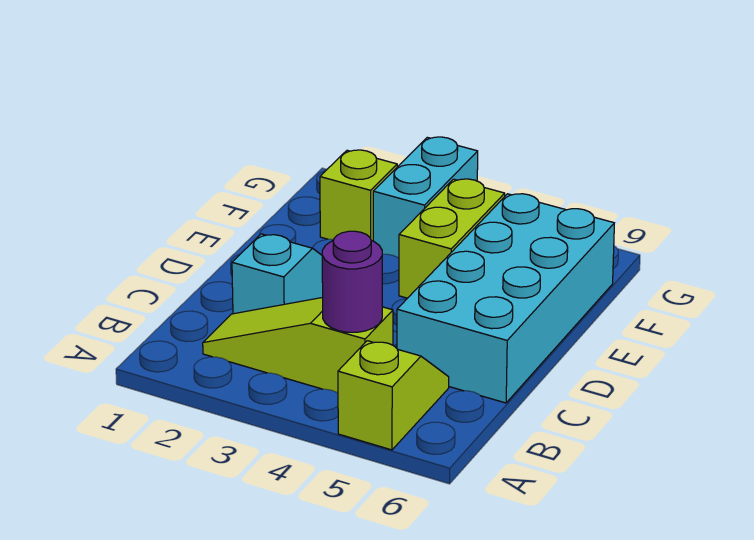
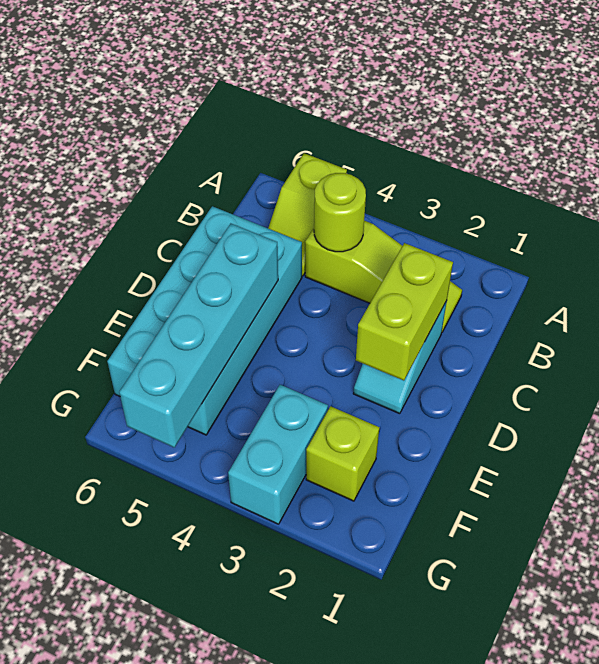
purple round brick B4 level 2 -> lime round brick B4 level 2
none -> cyan brick D5:G5 level 2
lime brick E4:F4 level 1 -> lime brick C2:D2 level 2

